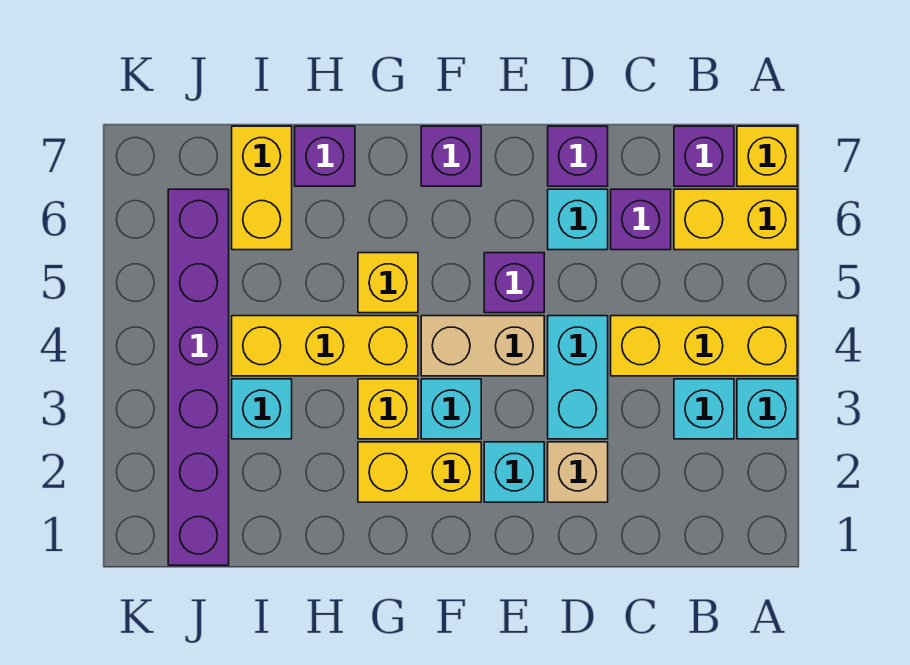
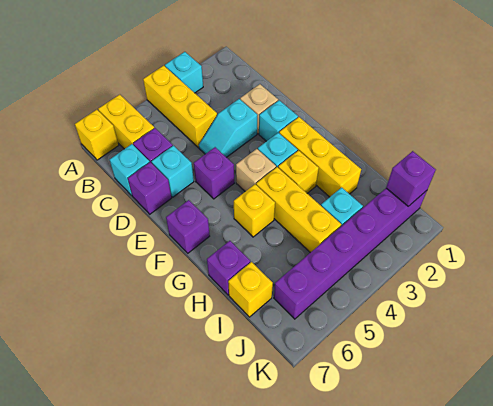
cyan brick B3 level 1 -> cyan brick C7 level 1
purple brick B7 level 1 -> purple brick J1 level 2
cyan brick D3:D4 level 1 -> cyan slope D3:D4 level 1 top 3
tan brick E4:F4 level 1 -> tan brick F4 level 1
yellow brick F2:G2 level 1 -> yellow brick F2:H2 level 1
yellow brick I6:I7 level 1 -> yellow brick I7 level 1

